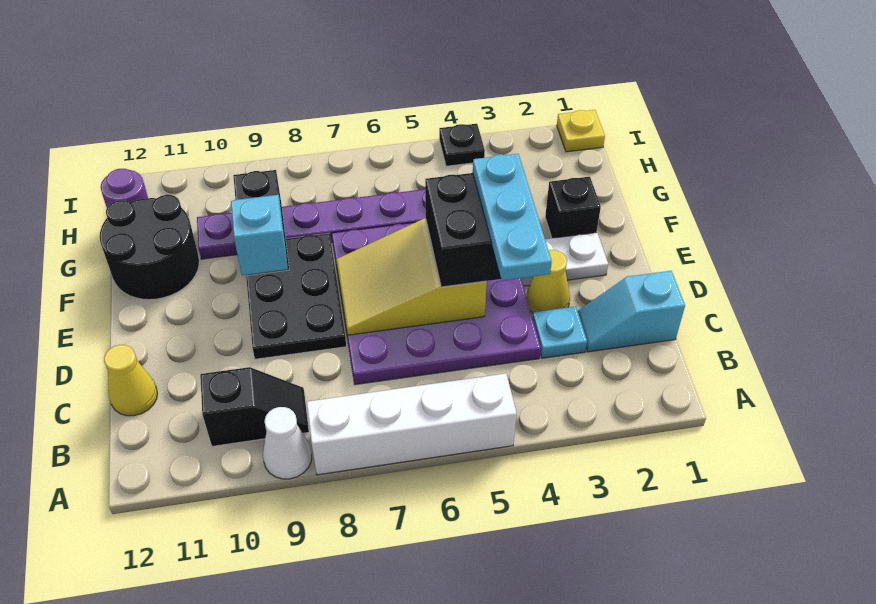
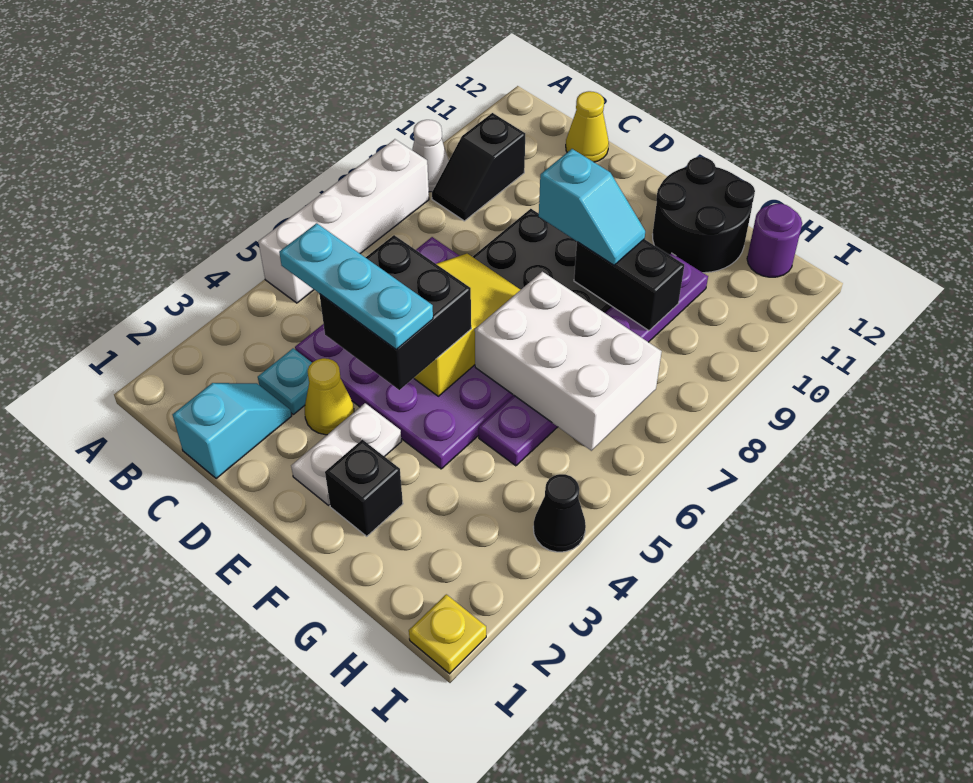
none -> white brick F6:H7 level 2
black plate I4 level 1 -> black cone I4 level 1

